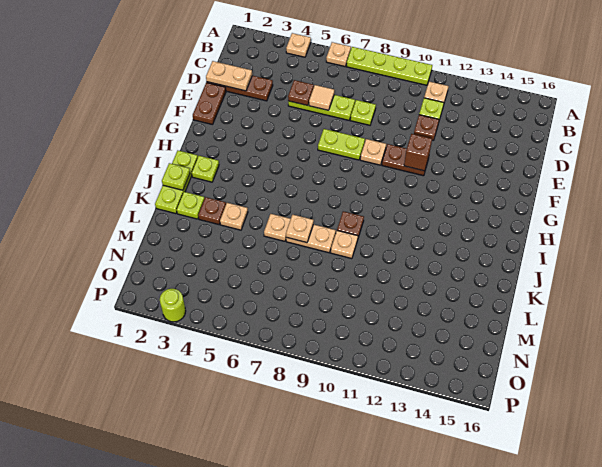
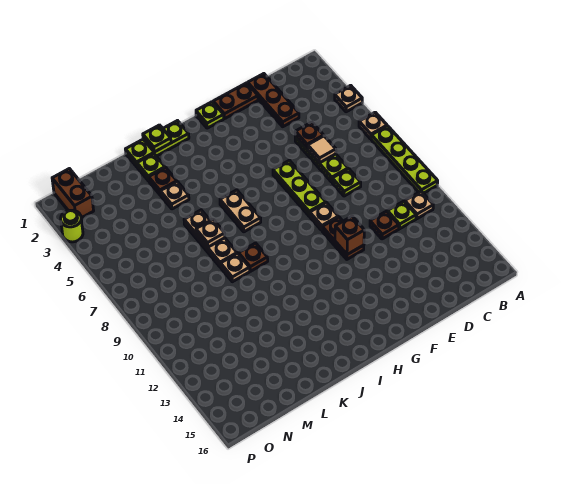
tan plate D1:D2 level 2 -> tan plate I6:I7 level 1
lime plate F7:F8 level 1 -> lime plate F6:F8 level 1
lime plate I2 level 1 -> lime plate G1 level 1
none -> brown brick O1:O2 level 1

